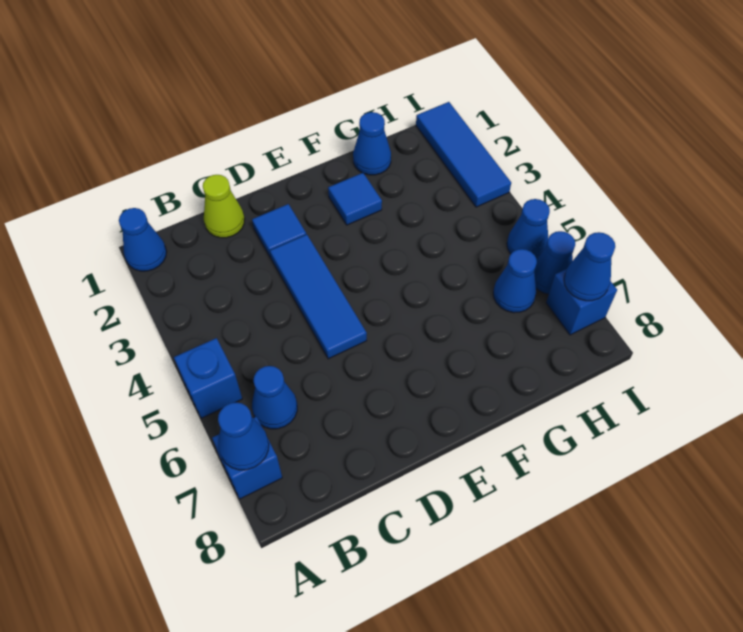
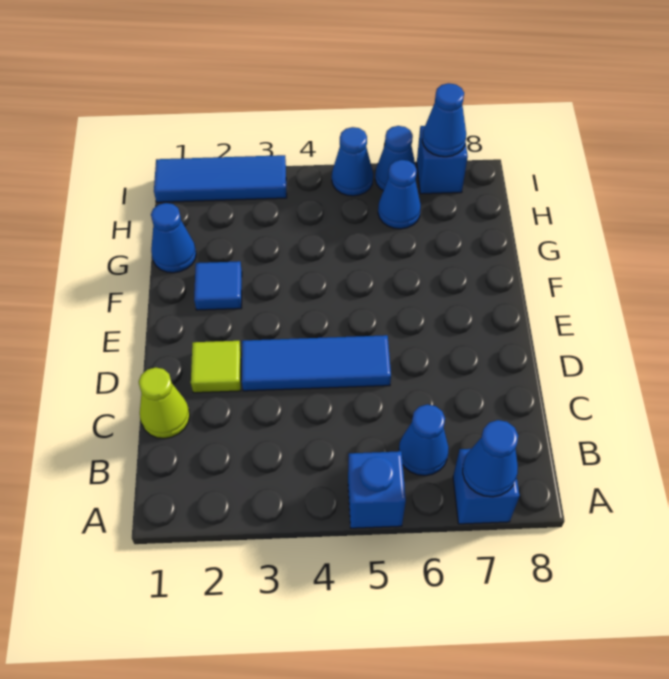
blue cone A1 level 1 -> none
blue tile D2 level 1 -> lime tile D2 level 1

